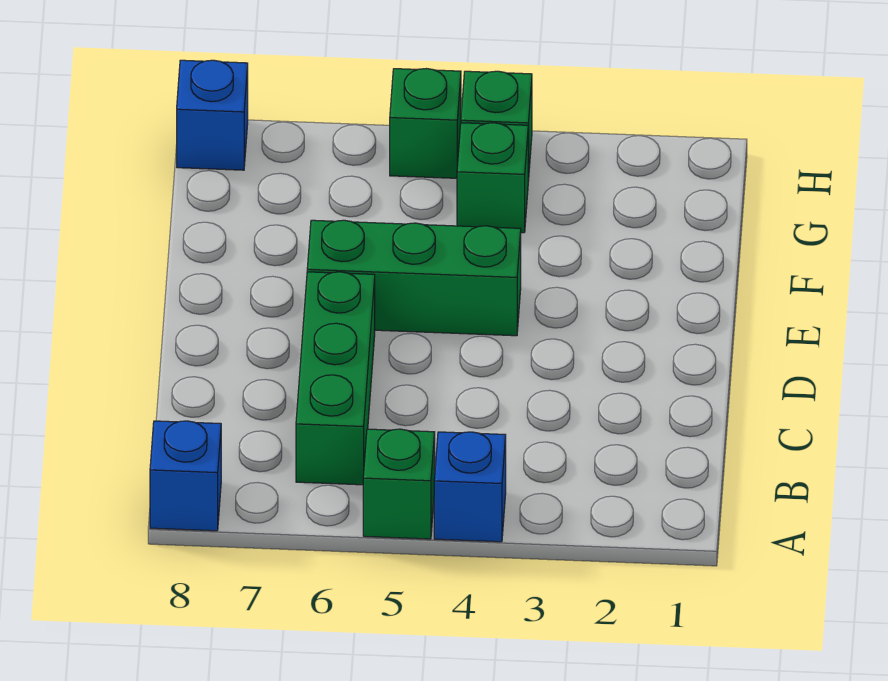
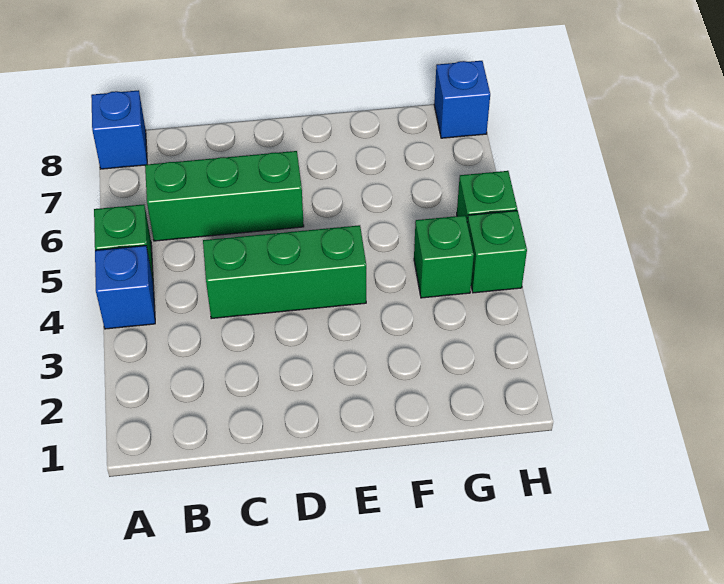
green brick E4:E6 level 1 -> green brick C4:E4 level 1

